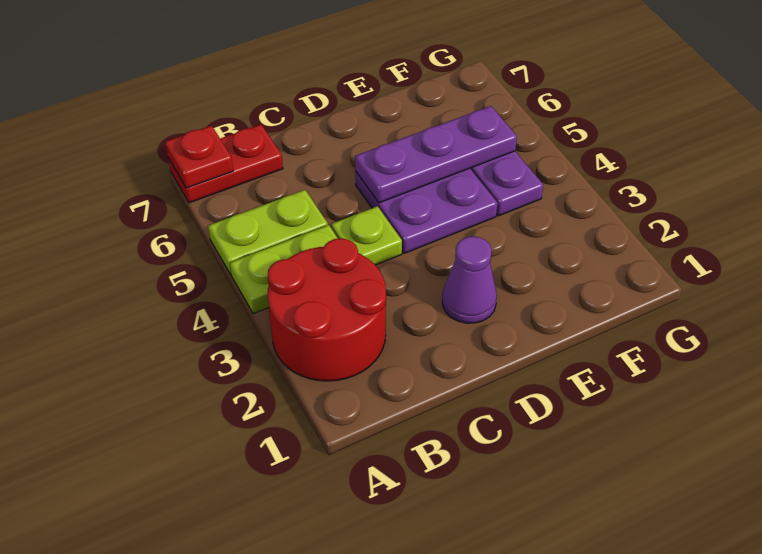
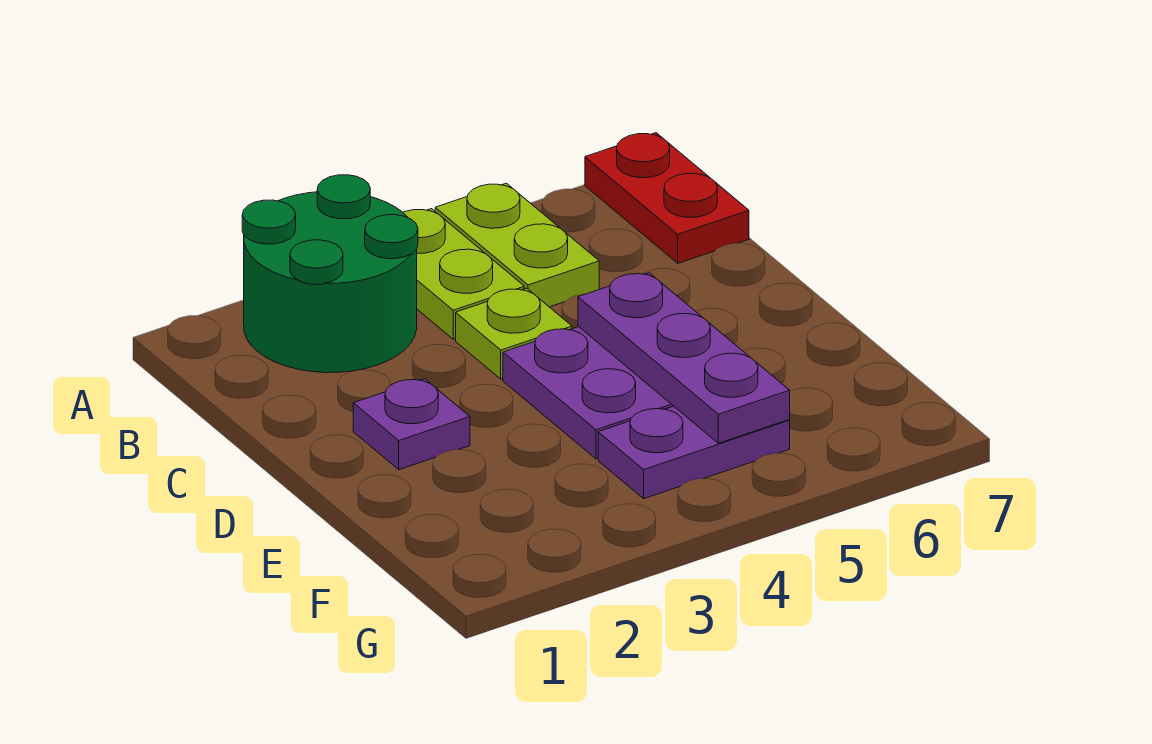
red round brick A2:B3 level 1 -> green round brick A2:B3 level 1
red plate A7 level 2 -> none
purple cone D2 level 1 -> purple plate D2 level 1

